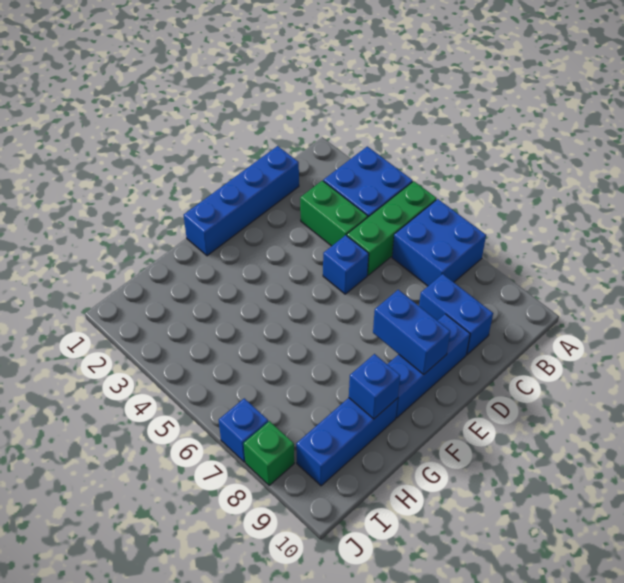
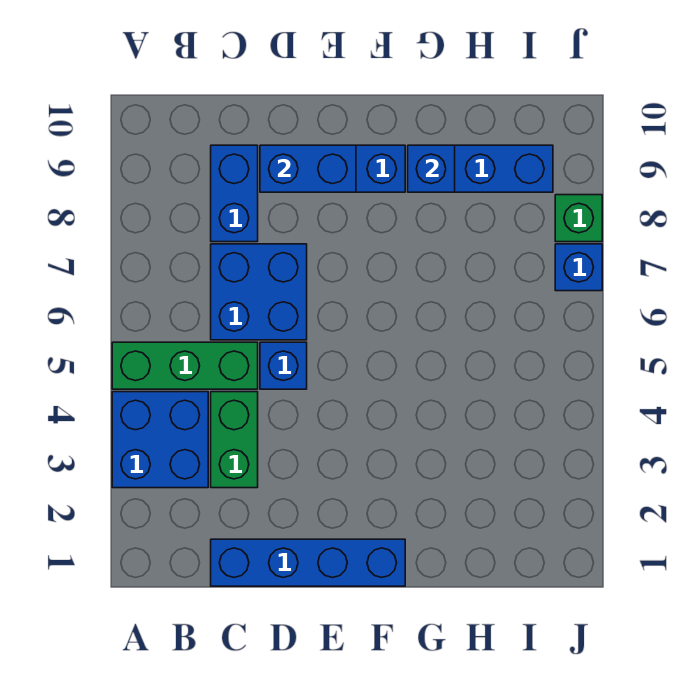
blue brick A6:B7 level 1 -> blue brick C6:D7 level 1
blue brick E8:E9 level 2 -> blue brick D9:E9 level 2

